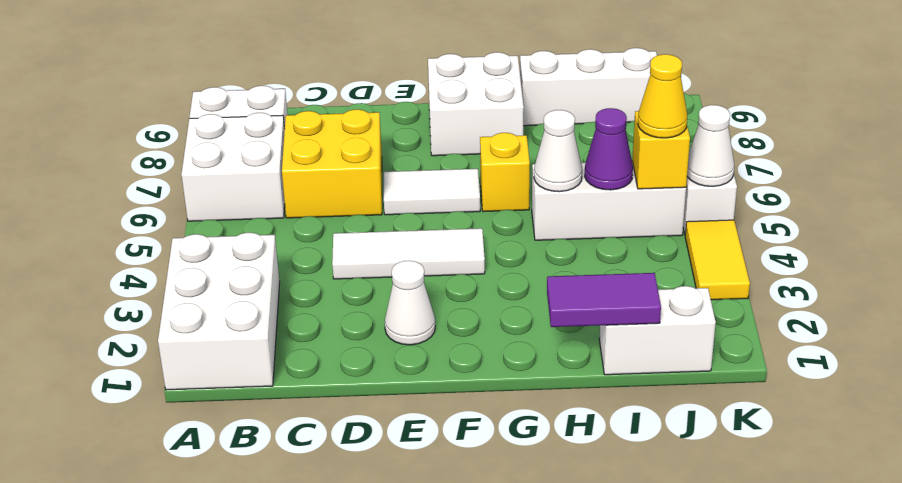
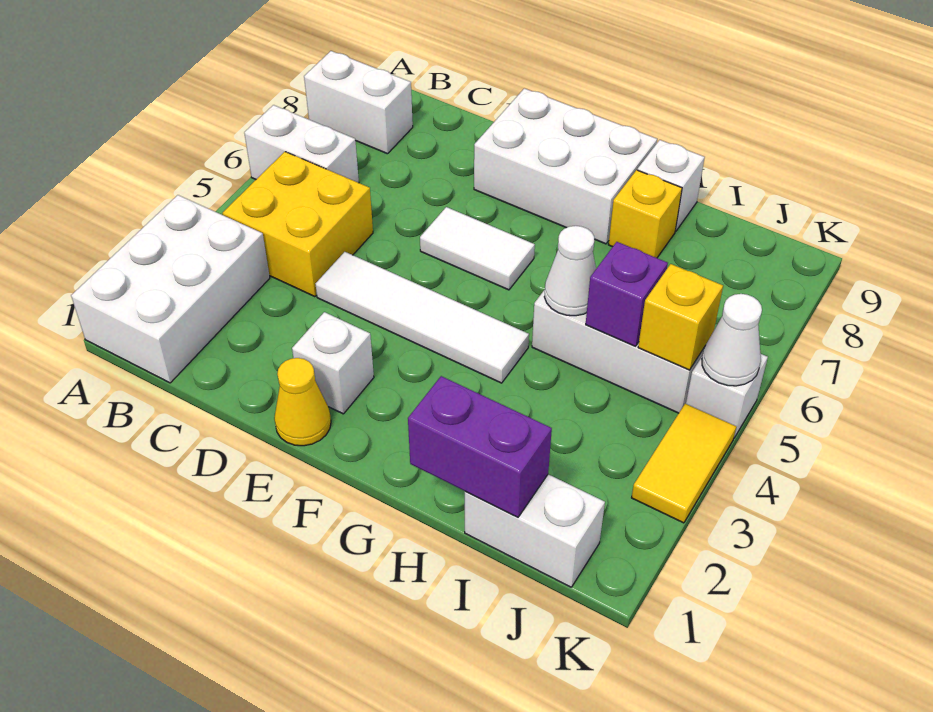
white brick A6:B7 level 1 -> white brick A6:B6 level 1
yellow brick C6:D7 level 1 -> yellow brick B4:C5 level 1
white tile D4:F4 level 1 -> white tile D4:G4 level 1
white cone E2 level 1 -> white brick E2 level 1
white brick F8:G9 level 1 -> white brick E8:G9 level 1
yellow brick G6 level 1 -> yellow brick H8 level 1
purple tile H1:I1 level 2 -> purple brick H1:I1 level 2
white brick H9:J9 level 1 -> white brick H9 level 1
purple cone I5 level 2 -> purple brick I5 level 2
yellow cone J5 level 3 -> yellow cone E1 level 1

